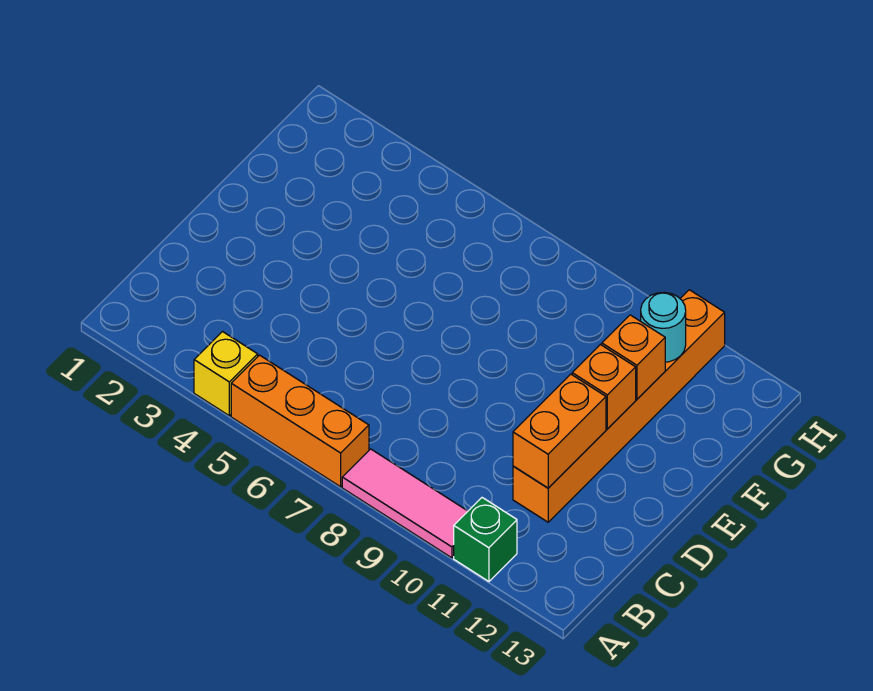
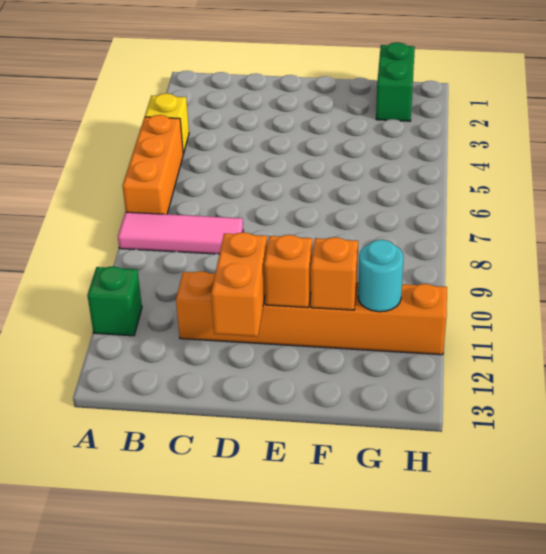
pink tile A8:A10 level 1 -> pink tile A8:C8 level 1
orange brick C11:D11 level 2 -> orange brick D11:D12 level 2
none -> green brick G1:G2 level 1

